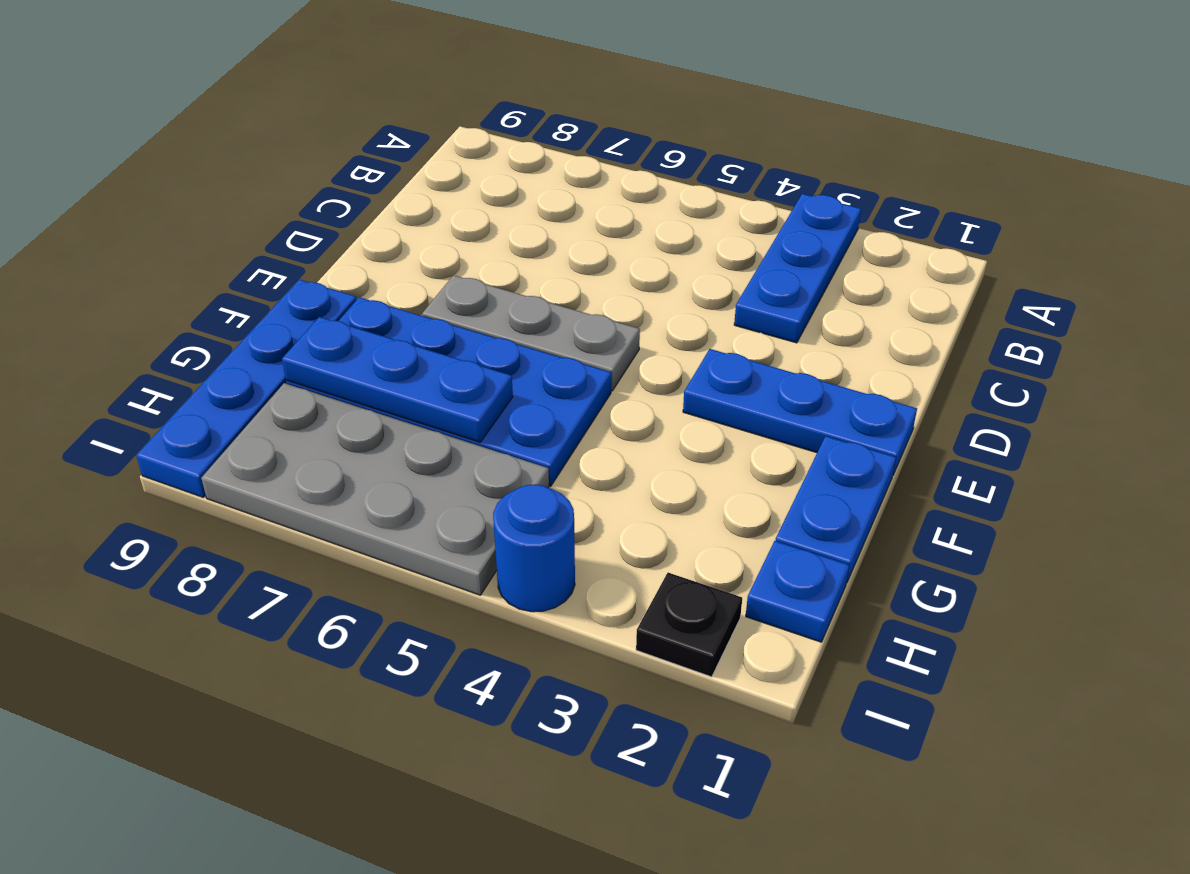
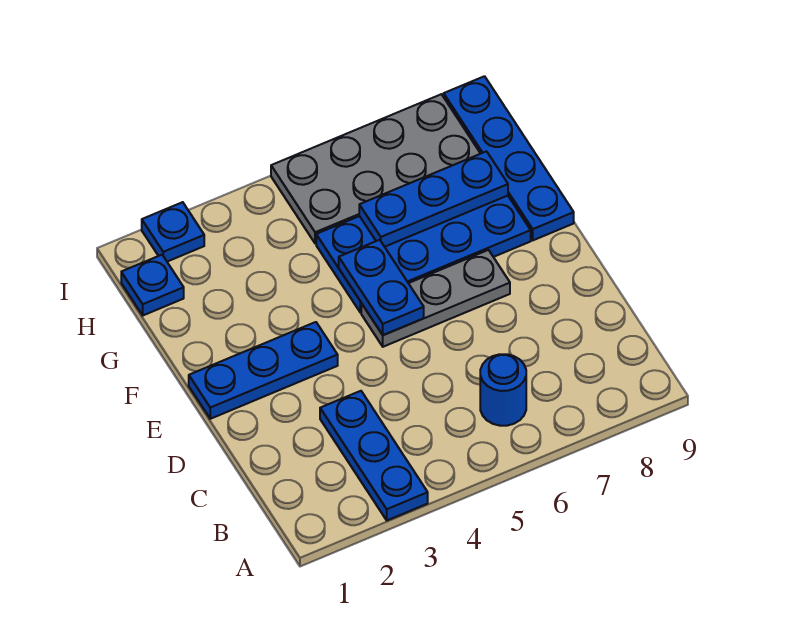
blue plate F1:G1 level 1 -> blue plate E5:F5 level 2
black plate I2 level 1 -> blue plate I2 level 1
blue round brick I4 level 1 -> blue round brick B6 level 1

